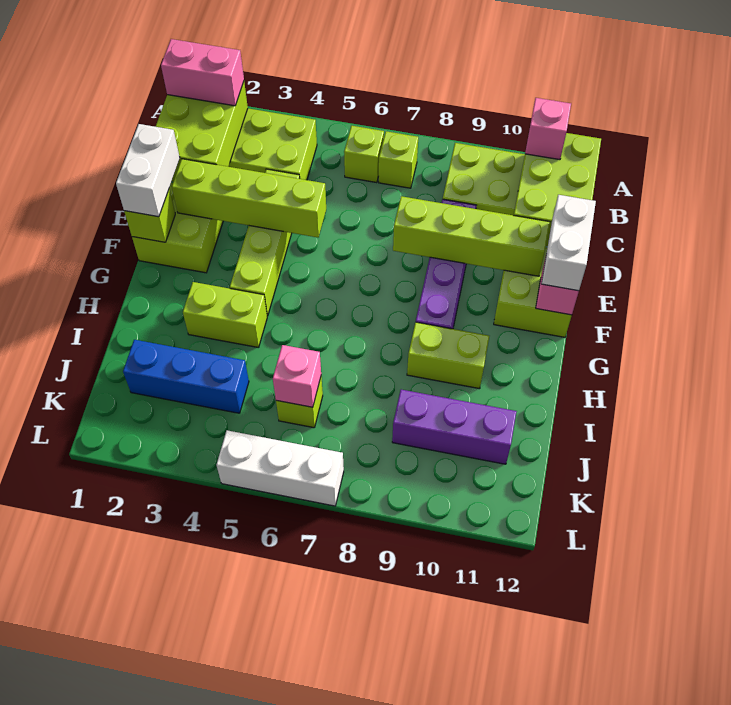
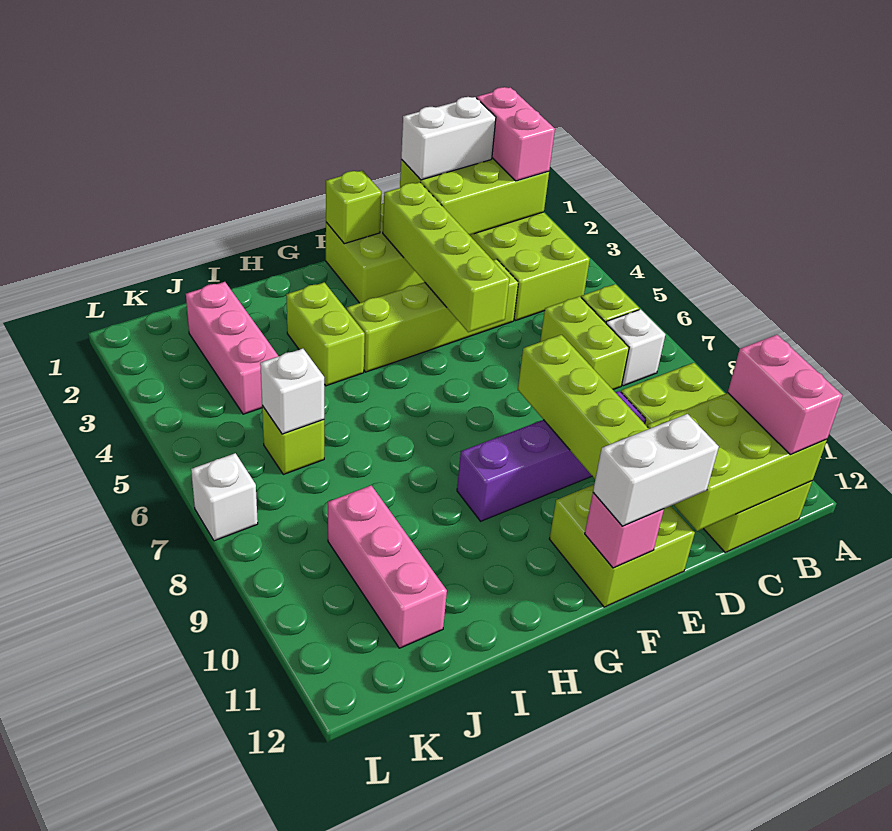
lime brick B7 level 1 -> white brick B7 level 1
pink brick B11 level 3 -> pink brick B11:B12 level 3
white brick E1:F1 level 3 -> white brick C1:D1 level 3
lime brick H9:H10 level 1 -> lime brick C6:C7 level 1
blue brick J2:J4 level 1 -> pink brick J2:J4 level 1
pink brick J6 level 2 -> white brick J6 level 2
purple brick J9:J11 level 1 -> pink brick J9:J11 level 1
white brick L5:L7 level 1 -> white brick L7 level 1

